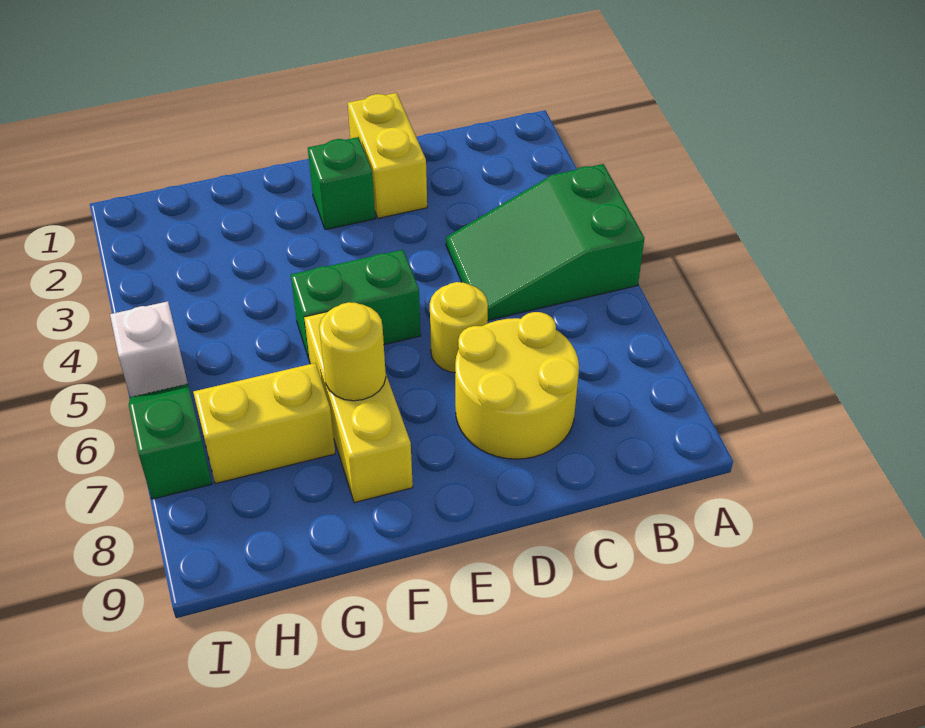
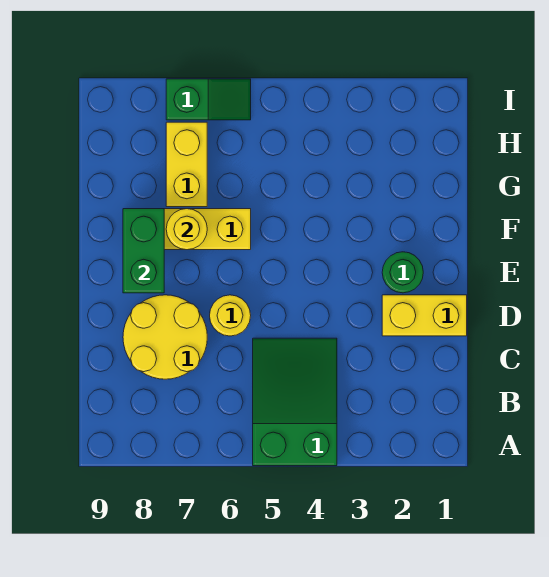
green brick E2 level 1 -> green round brick E2 level 1
green brick E5:F5 level 1 -> green brick E8:F8 level 2
white brick I5 level 1 -> none

